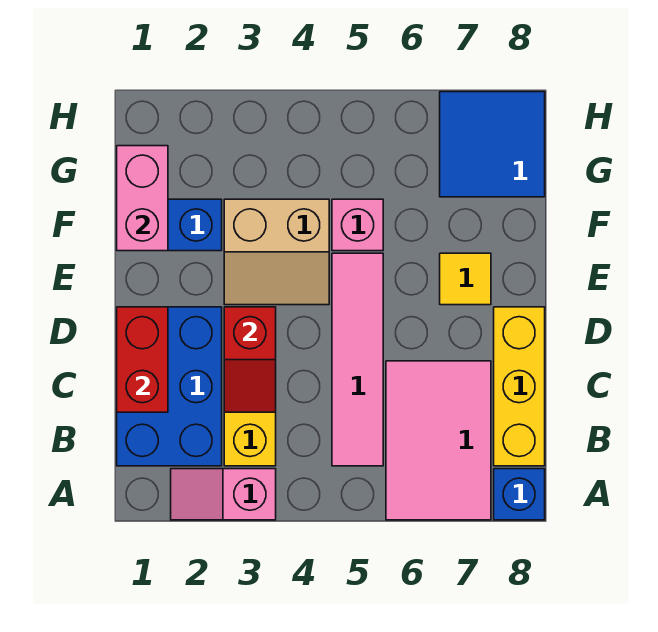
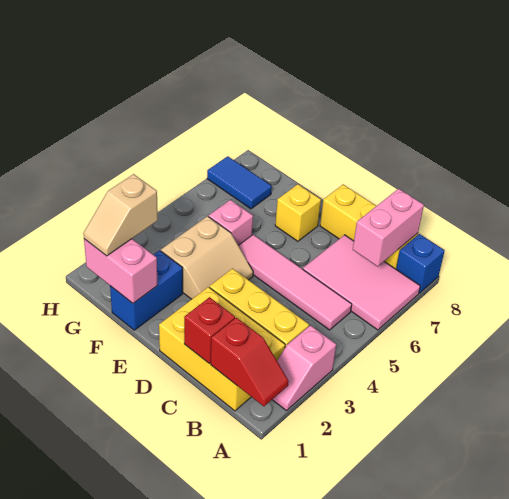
blue brick B1:D2 level 1 -> yellow brick B1:D2 level 1
none -> pink brick B7:B8 level 2
red brick C1:D1 level 2 -> red brick C1 level 2
red slope C3:D3 level 2 top D -> red slope A1:B1 level 2 top B
yellow tile E7 level 1 -> yellow brick E7 level 1
none -> tan slope G1:G2 level 3 top 2
blue tile G7:H8 level 1 -> blue tile G7:H7 level 1

